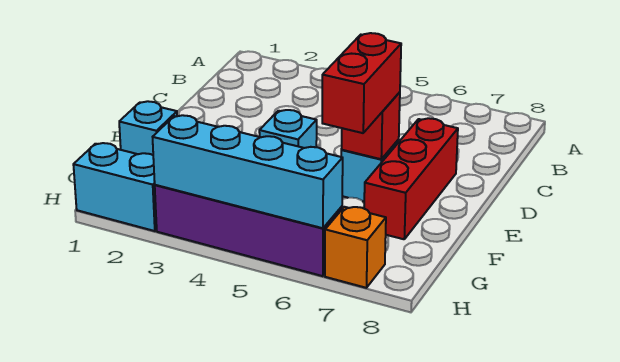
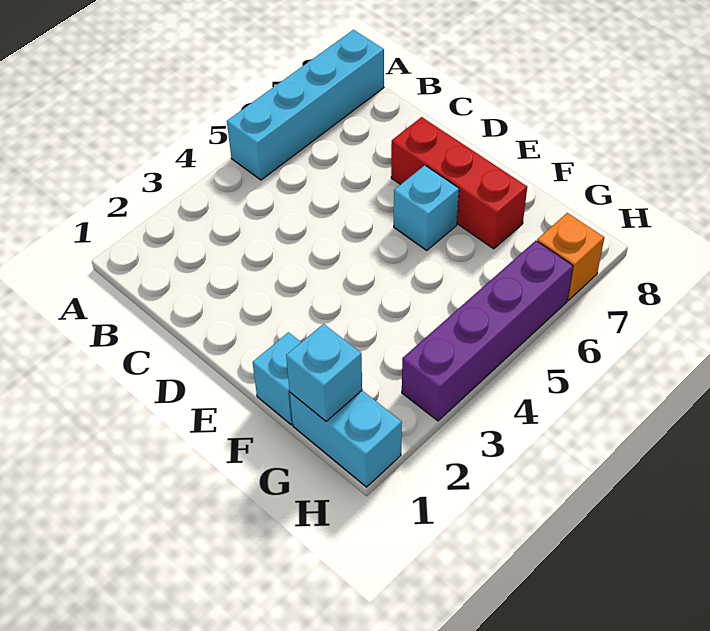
cyan brick E4 level 1 -> cyan brick G1 level 2
red brick E6 level 2 -> none
red brick E6:F6 level 3 -> none
cyan brick H1:H2 level 1 -> cyan brick G1:H1 level 1
cyan brick H3:H6 level 2 -> cyan brick A5:A8 level 1

